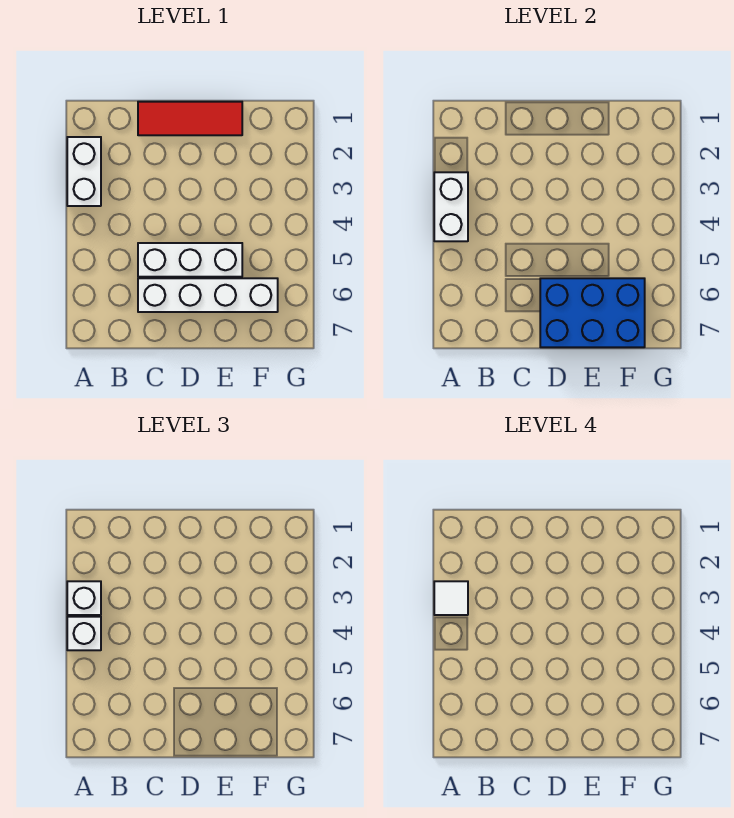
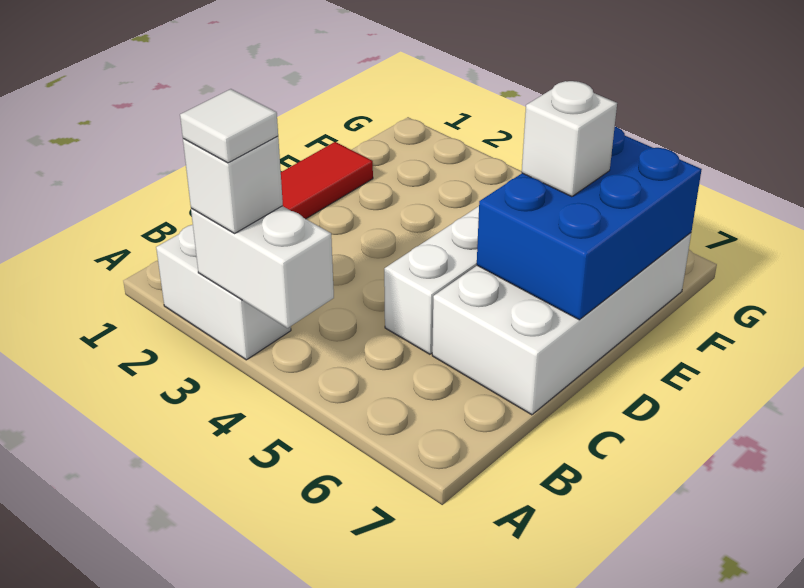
white brick A4 level 3 -> white brick E6 level 3
white brick C6:F6 level 1 -> white brick C6:F7 level 1

